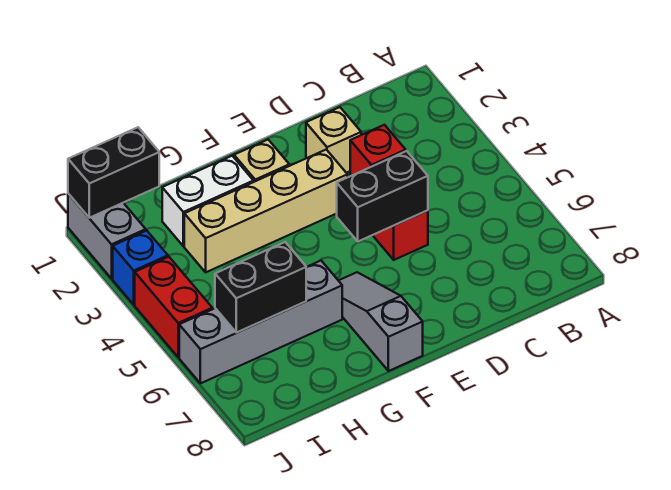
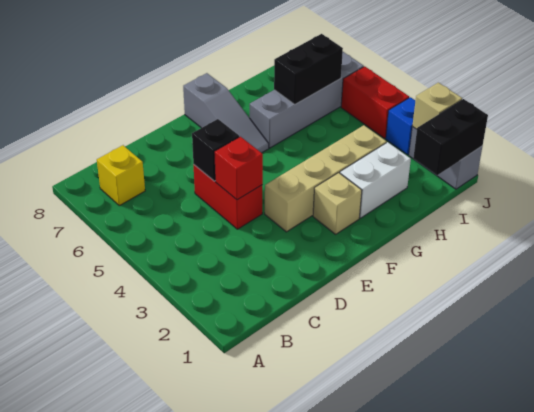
none -> yellow brick B7 level 1
tan brick D2 level 1 -> tan brick J2 level 2
black brick D5:E5 level 2 -> black brick D5 level 2

